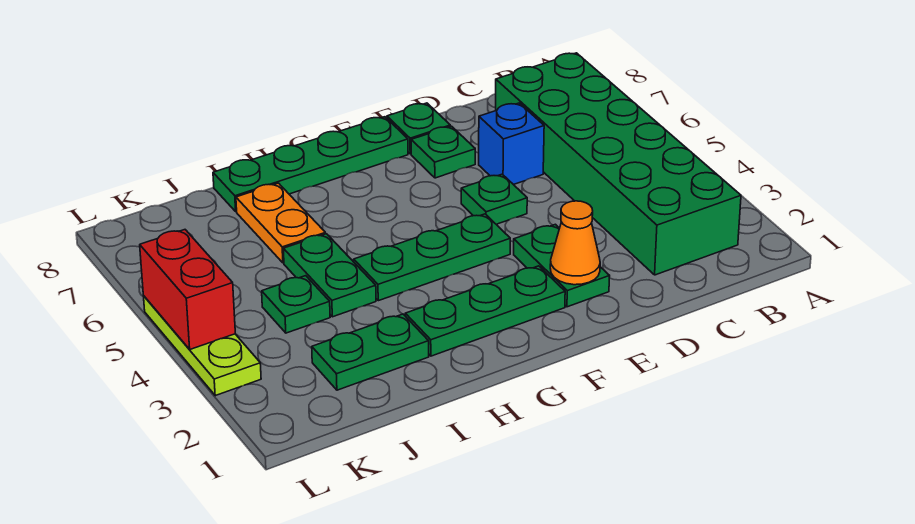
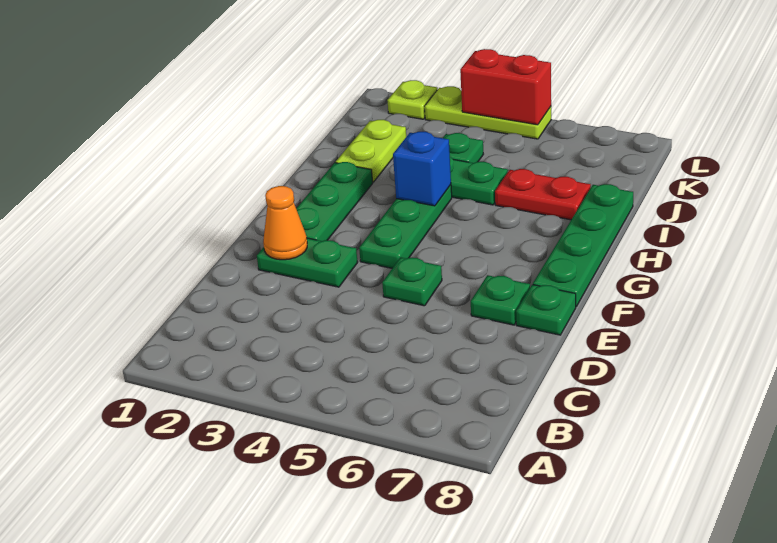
green brick B2:C7 level 1 -> none
blue brick D6 level 1 -> blue brick H4 level 2
green plate I2:J2 level 1 -> lime plate I2:J2 level 1
orange plate I6:I7 level 1 -> red plate I6:I7 level 1
none -> lime plate L2 level 1

